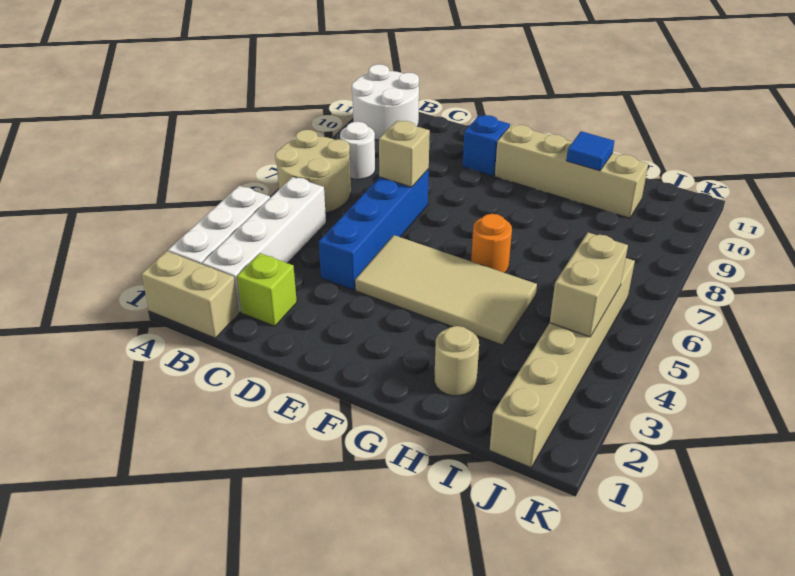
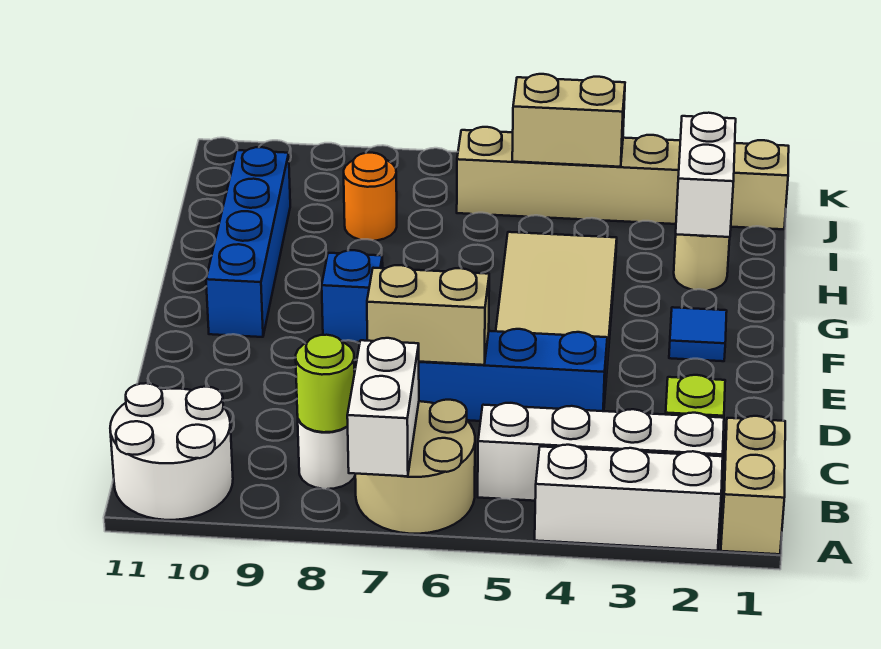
none -> white brick A7:B7 level 2
none -> lime round brick B8 level 2
tan brick D7 level 2 -> tan brick D6:D7 level 2
blue brick E10 level 1 -> blue brick F8 level 1
tan brick F10:I10 level 1 -> blue brick F10:I10 level 1
orange round brick G6 level 1 -> orange round brick I8 level 1
none -> white brick H2:I2 level 2
blue tile H10 level 2 -> blue tile F2 level 1

